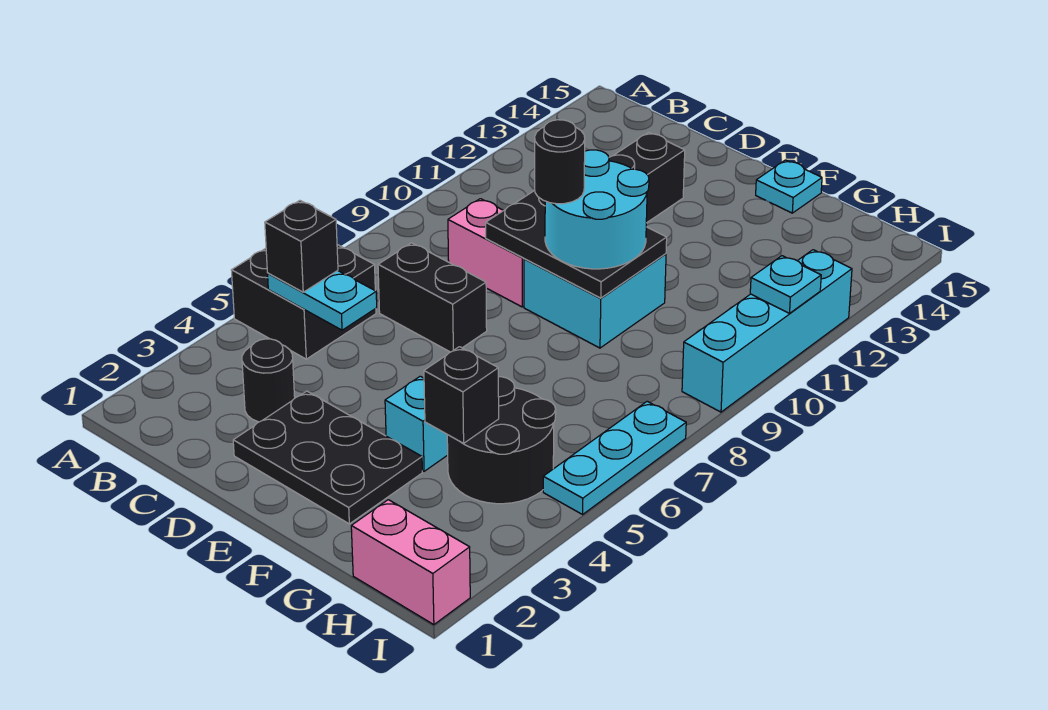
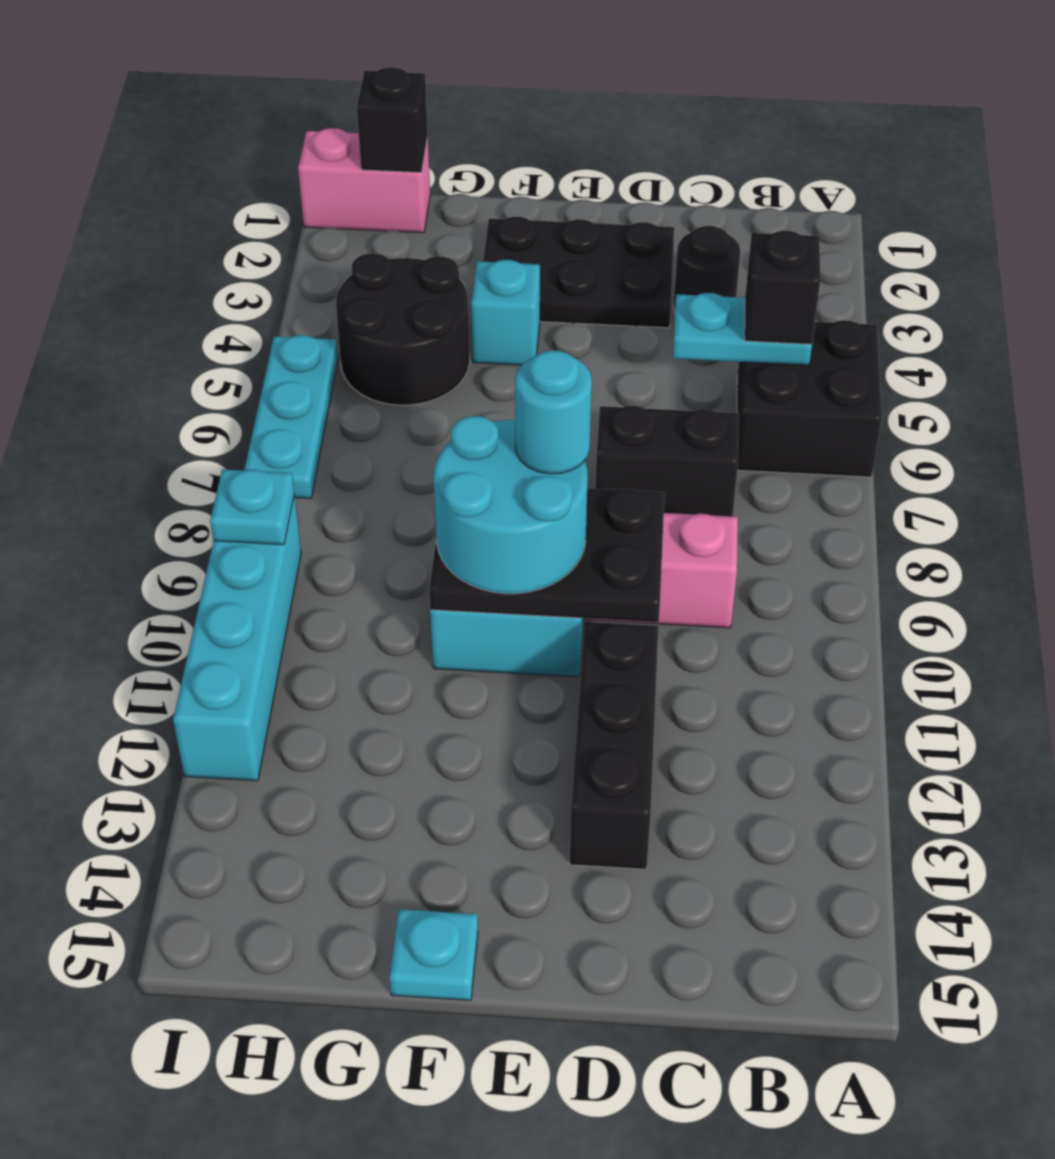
black round brick E9 level 4 -> cyan round brick E9 level 4
black brick G4 level 2 -> black brick H1 level 2
cyan plate I11 level 2 -> cyan plate I9 level 2

